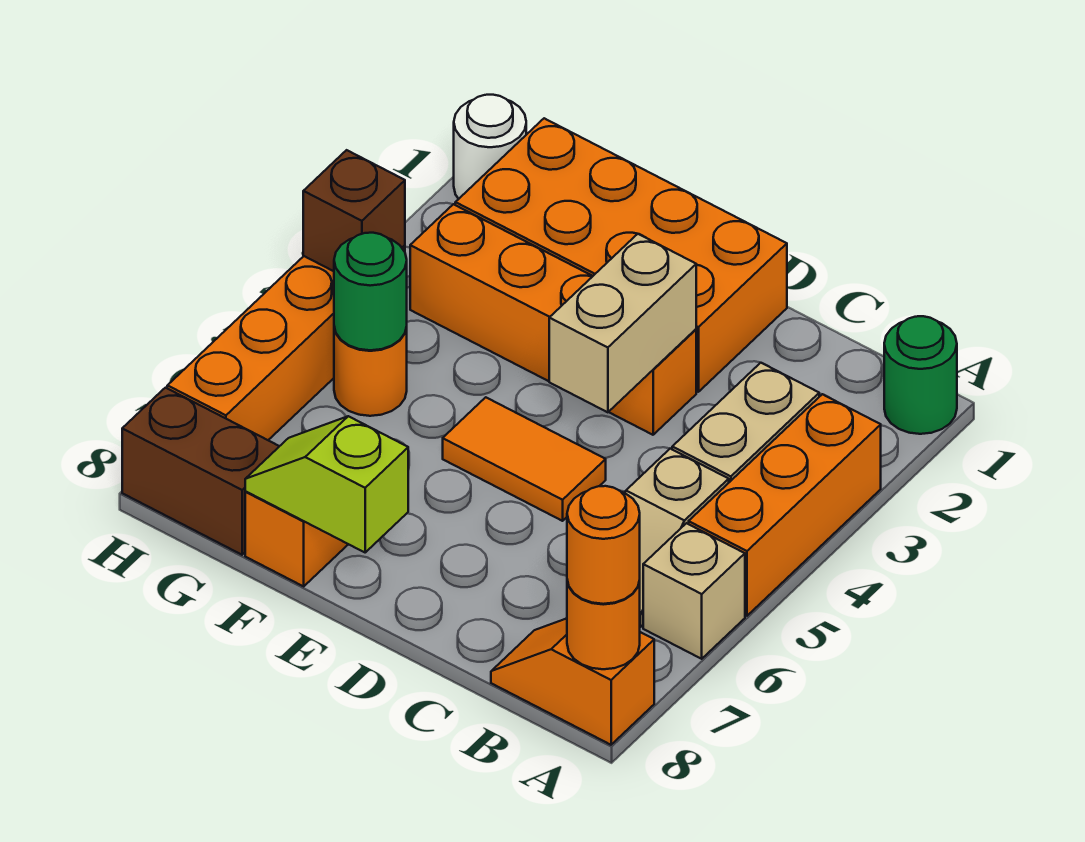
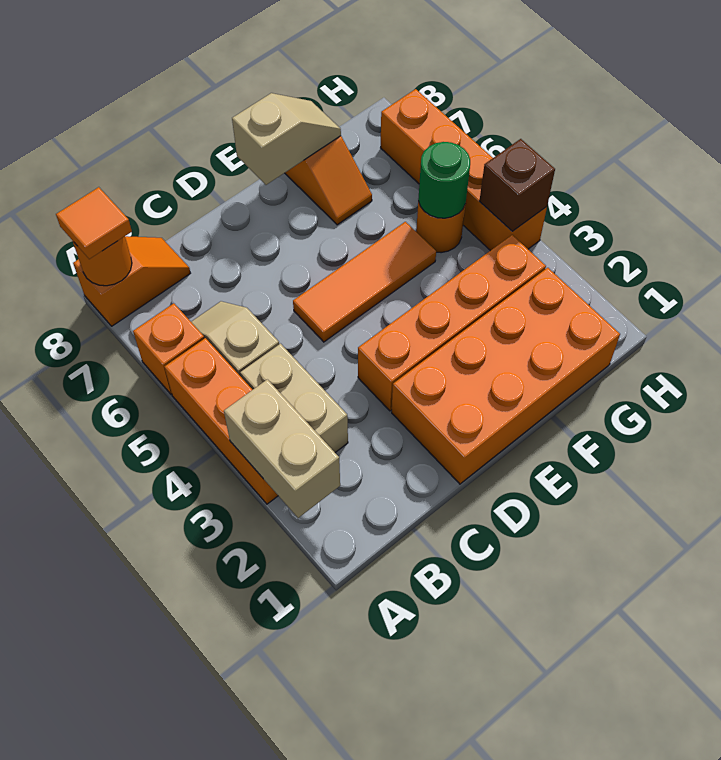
green round brick A1 level 1 -> none
tan brick A6 level 1 -> orange brick A6 level 1
orange round brick A8 level 3 -> orange tile A8 level 3
tan brick D3:D4 level 2 -> tan brick A2:A3 level 2
orange tile D5:E5 level 1 -> orange tile D5:F5 level 1
lime slope E8:F8 level 2 top E -> tan slope E8:F8 level 2 top E
brown brick G8:H8 level 1 -> none
white round brick H1 level 1 -> none

